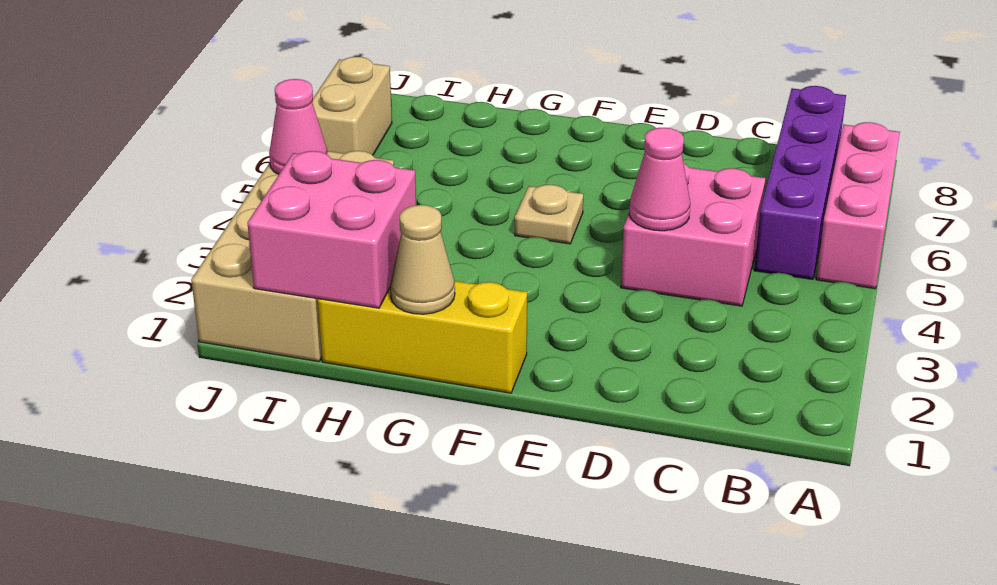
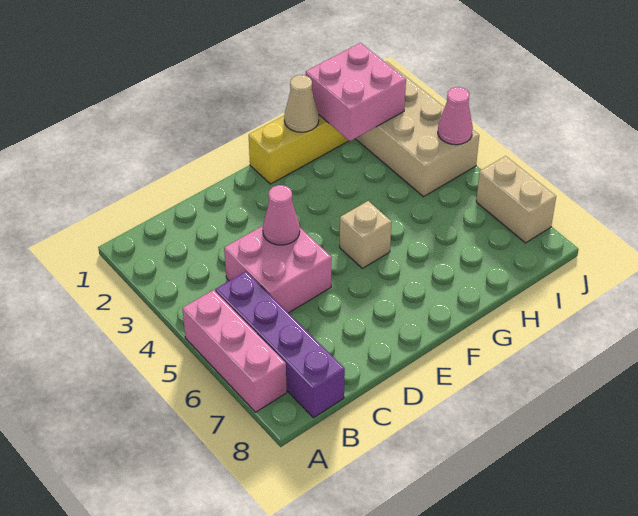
tan plate F5 level 1 -> tan brick F5 level 1

